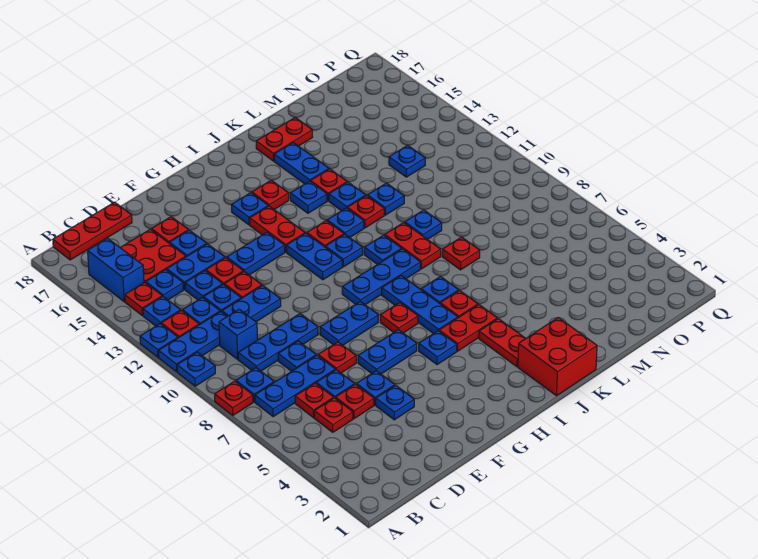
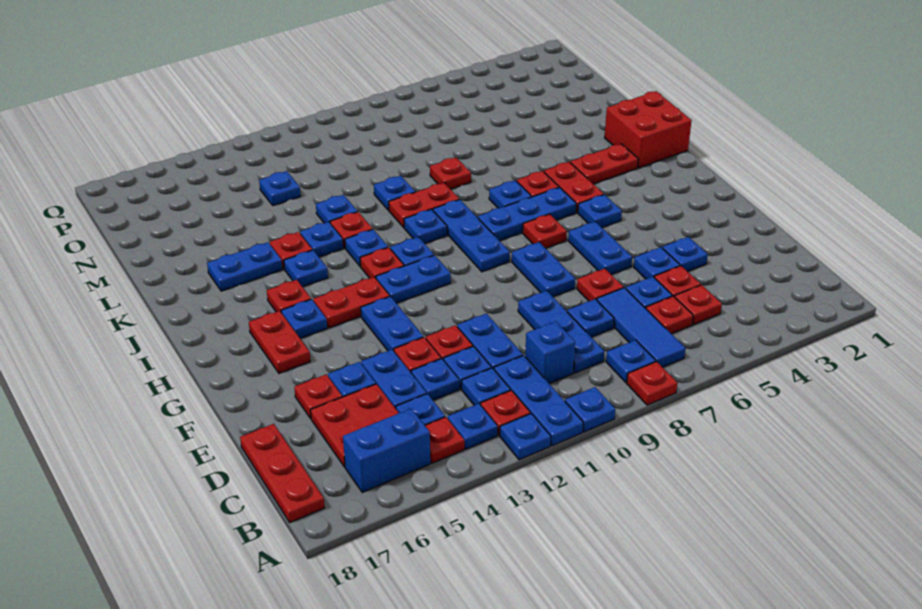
blue plate B7:D7 level 1 -> blue tile B7:D7 level 1
red plate K17:L17 level 1 -> red plate G16:H16 level 1

